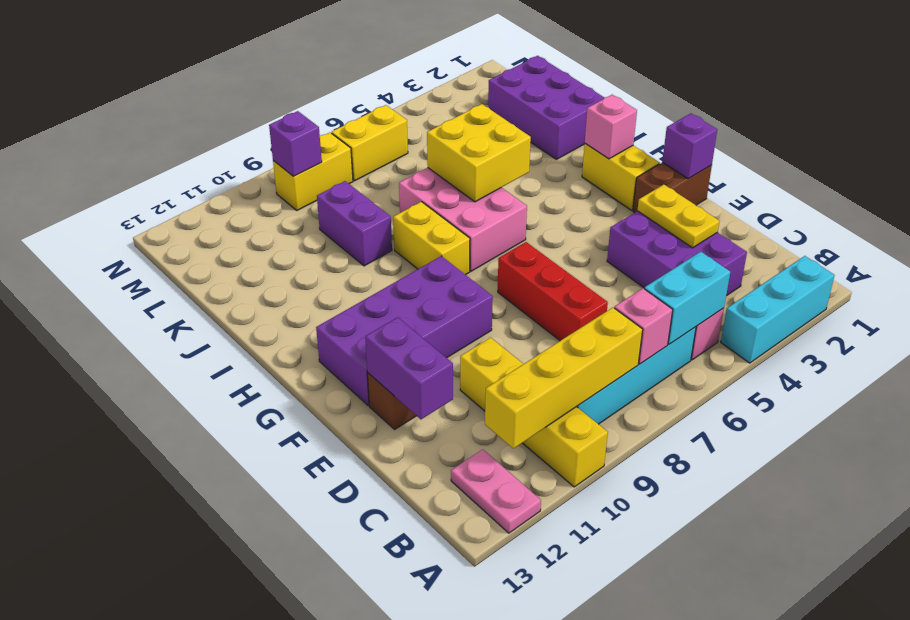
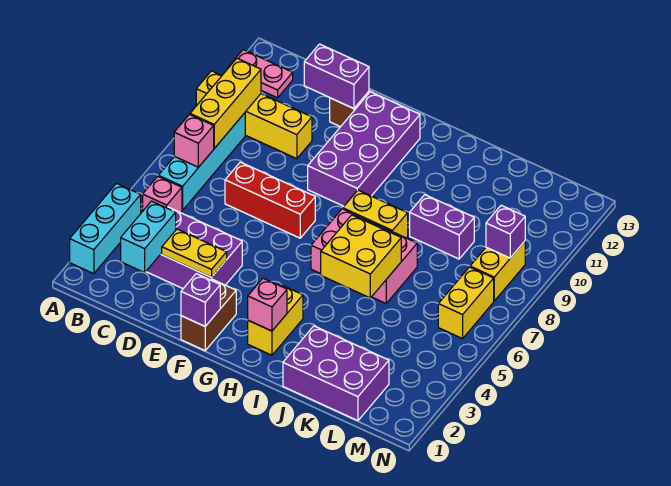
cyan brick B5:B6 level 2 -> cyan brick C2:C3 level 2
yellow brick B8:B11 level 2 -> yellow brick B8:B10 level 2
yellow brick G2:H2 level 1 -> yellow brick H2:H3 level 1

